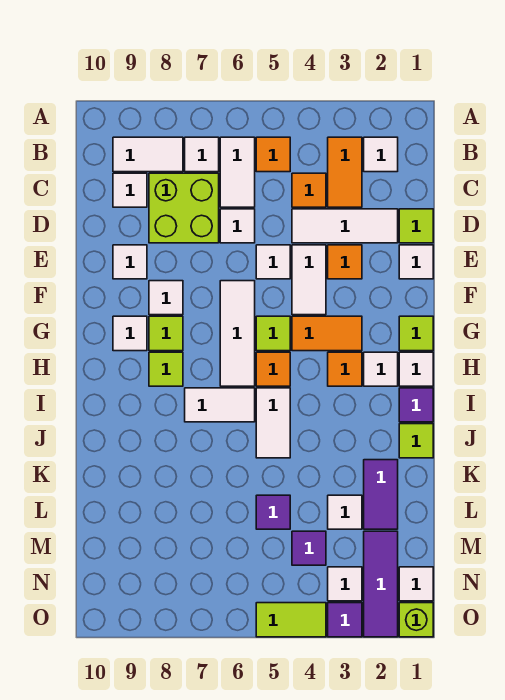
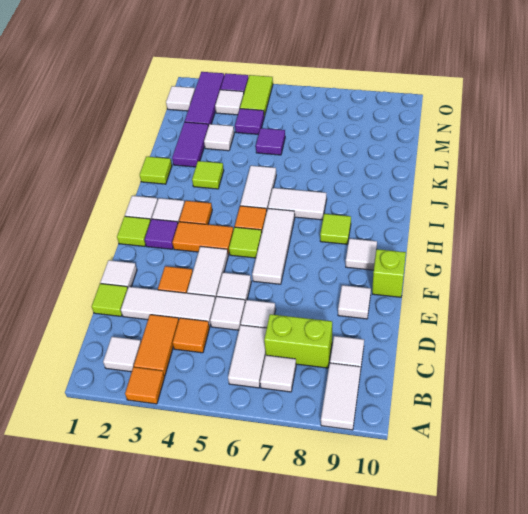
orange tile B5 level 1 -> orange tile A3 level 1
white tile B8:B9 level 1 -> white tile A9:B9 level 1
lime brick C7:D8 level 1 -> lime brick C7:C8 level 1
white tile F8 level 1 -> white tile D5 level 1
lime tile G8 level 1 -> lime tile J3 level 1
purple tile I1 level 1 -> purple tile G2 level 1
lime brick O1 level 1 -> lime brick F10 level 1
lime tile O4:O5 level 1 -> lime tile N4:O4 level 1

